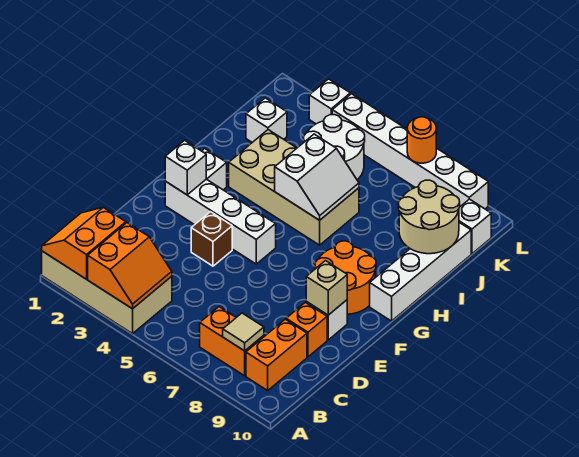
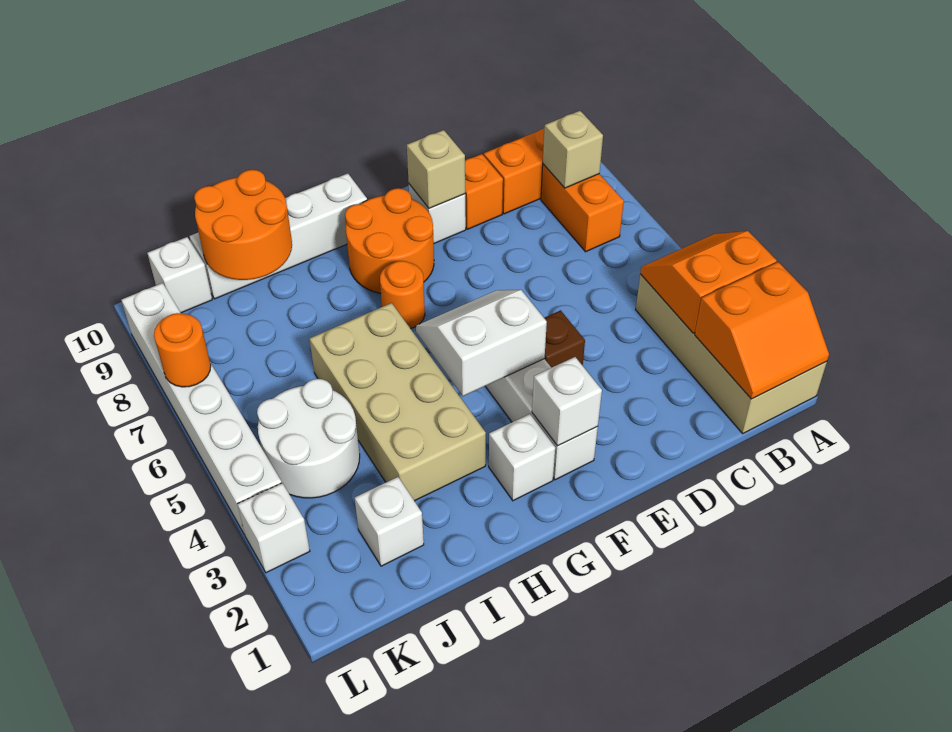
tan tile B8 level 2 -> tan brick B8 level 2
none -> orange round brick G7 level 1
white slope H5:I6 level 2 top 5 -> white slope F4:G5 level 2 top 4
tan round brick I9:J10 level 2 -> orange round brick I9:J10 level 2

